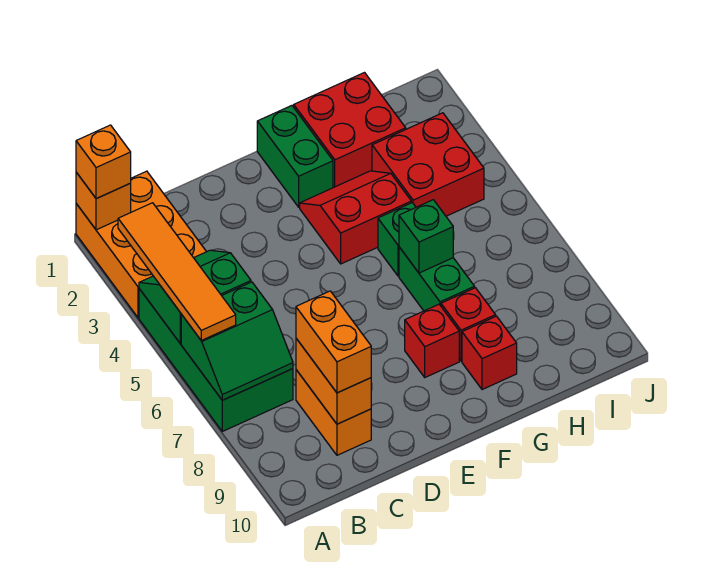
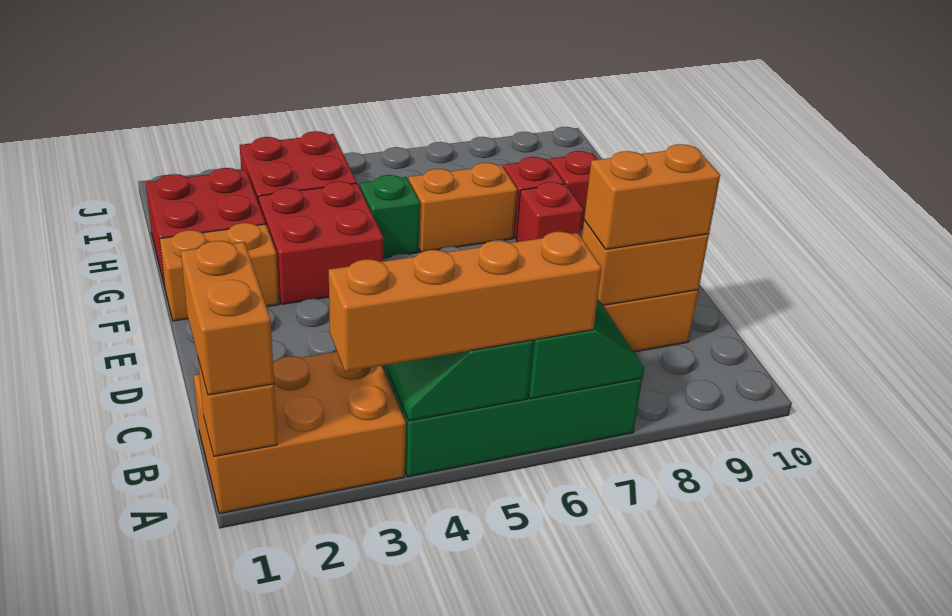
orange brick A1 level 3 -> orange brick A1:B1 level 3
orange tile A3:A6 level 3 -> orange brick A3:A6 level 3
green brick F1:F2 level 1 -> orange brick F1:F2 level 1
red slope F3:G4 level 1 top 4 -> red brick F3:G4 level 1
green brick G6:G7 level 1 -> orange brick G6:G7 level 1
green brick G6 level 2 -> none

